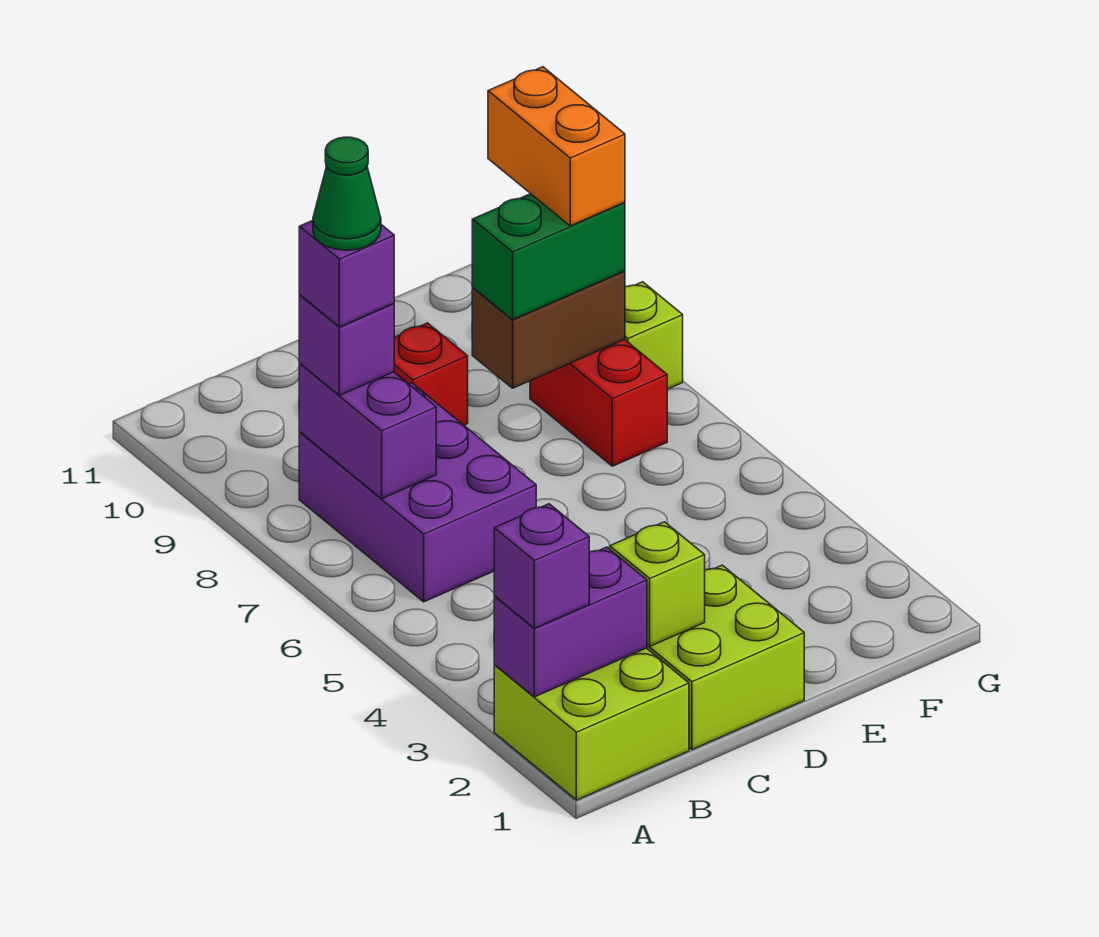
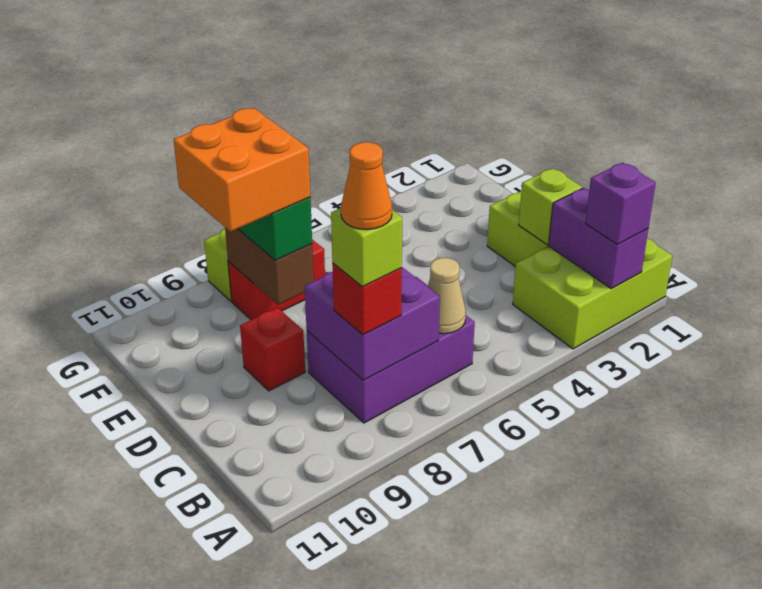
lime brick A1:B2 level 1 -> lime brick A1:B3 level 1
none -> tan cone B6 level 2
purple brick B7:B8 level 2 -> purple brick B7:C8 level 2
purple brick B8 level 3 -> red brick B8 level 3
purple brick B8 level 4 -> lime brick B8 level 4
green cone B8 level 5 -> orange cone B8 level 5
orange brick F8:F9 level 4 -> orange brick E8:F9 level 4

